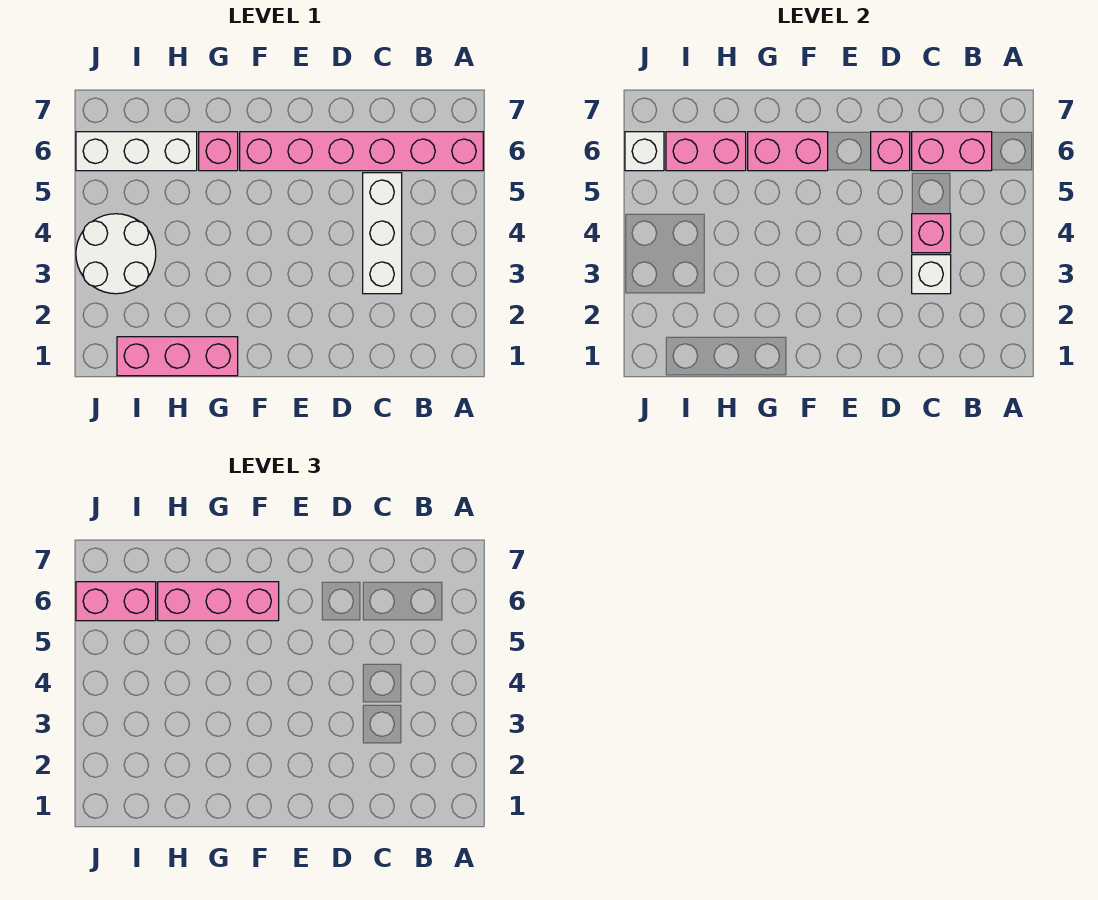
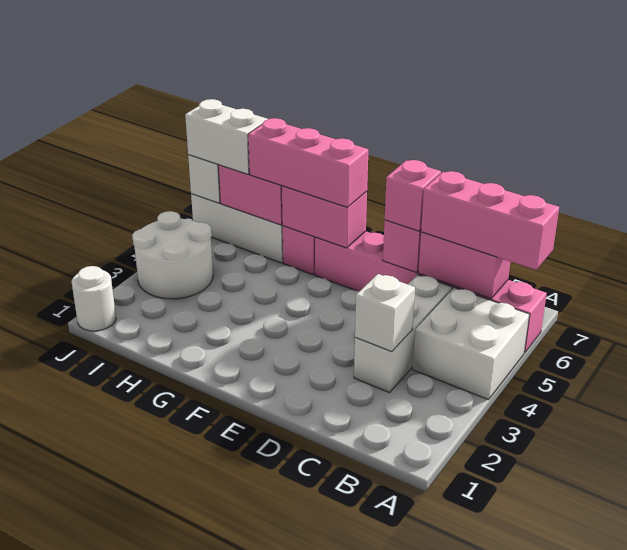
none -> white brick A4:B5 level 1
pink brick C4 level 2 -> pink brick D6 level 3
pink brick G1:I1 level 1 -> pink brick A6:C6 level 3
pink brick I6:J6 level 3 -> white brick I6:J6 level 3
none -> white round brick J1 level 1

